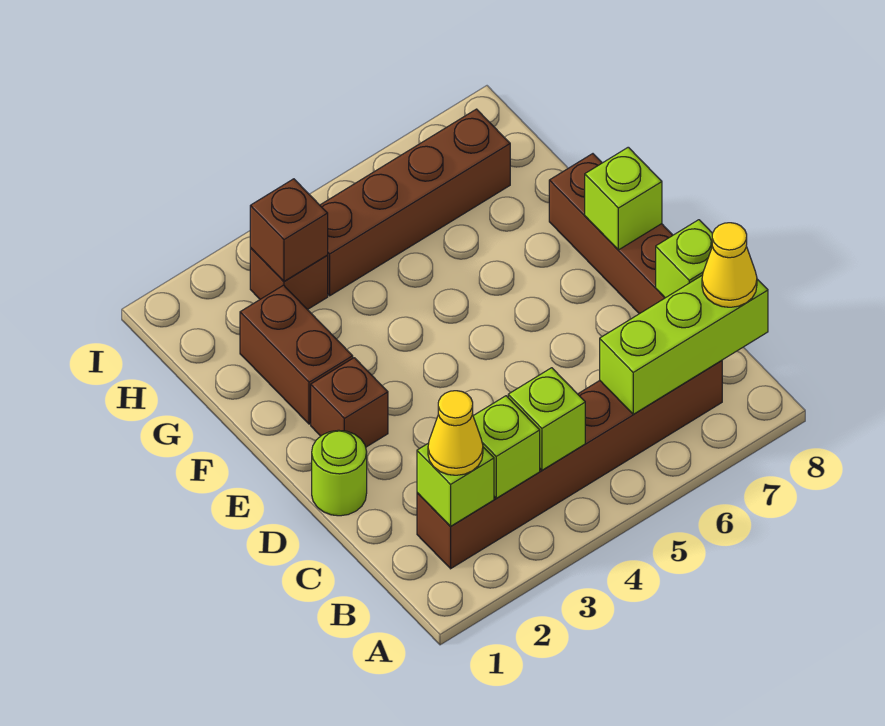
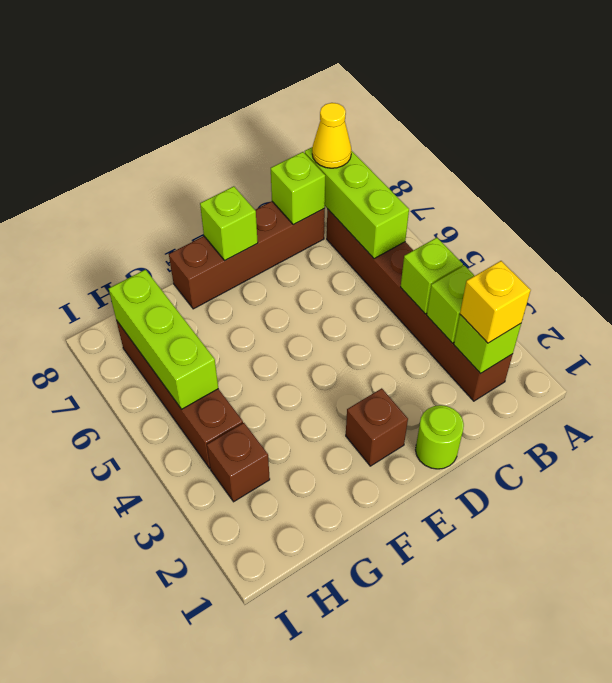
yellow cone B2 level 3 -> yellow brick B2 level 3
brown brick F2:G2 level 1 -> none
brown brick H3 level 2 -> none
none -> lime brick H5:H7 level 2

